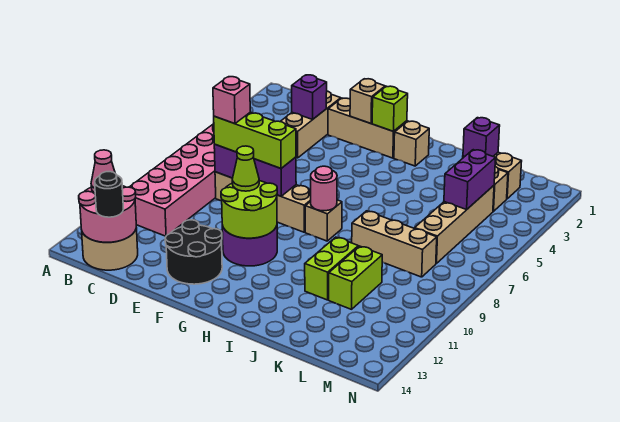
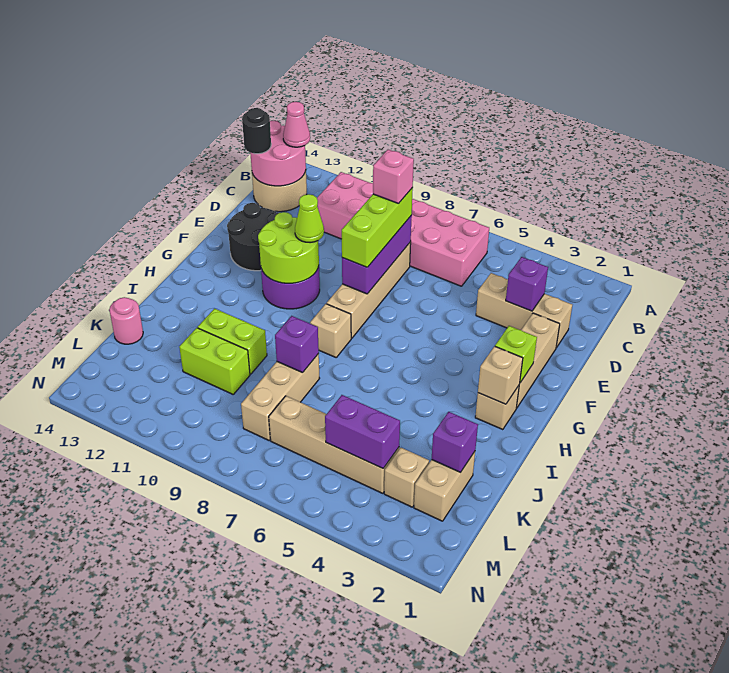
tan brick F2 level 2 -> tan brick H2 level 2
pink round brick H8 level 2 -> pink round brick K14 level 1
none -> purple brick J8 level 2

